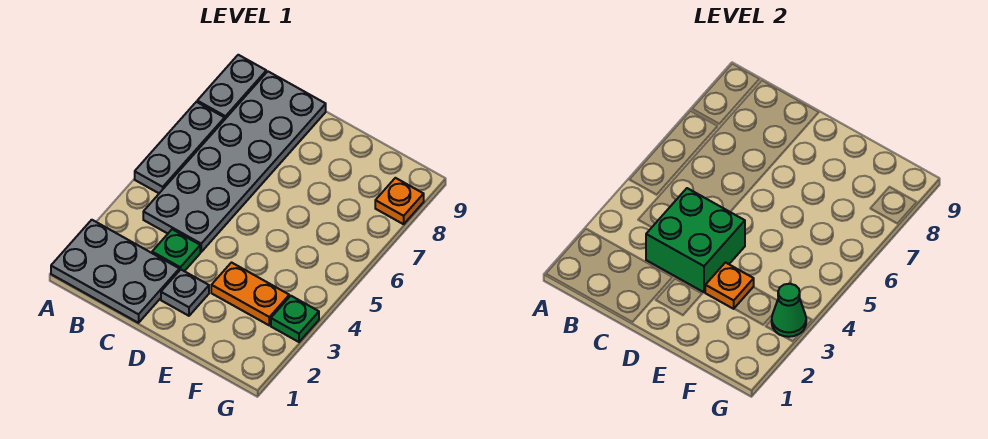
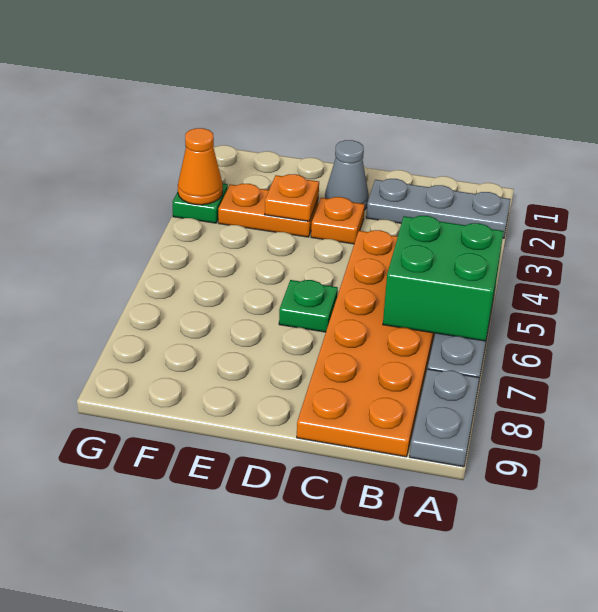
grey plate A1:C2 level 1 -> grey plate A2:C2 level 1
grey plate B4:C9 level 1 -> orange plate B4:C9 level 1
green plate C3 level 1 -> green plate D6 level 1
green brick C3:D4 level 2 -> green brick A5:B6 level 2
grey plate D2 level 1 -> grey cone D2 level 1
green cone G3 level 2 -> orange cone G3 level 2
orange plate G8 level 1 -> orange plate D3 level 1

